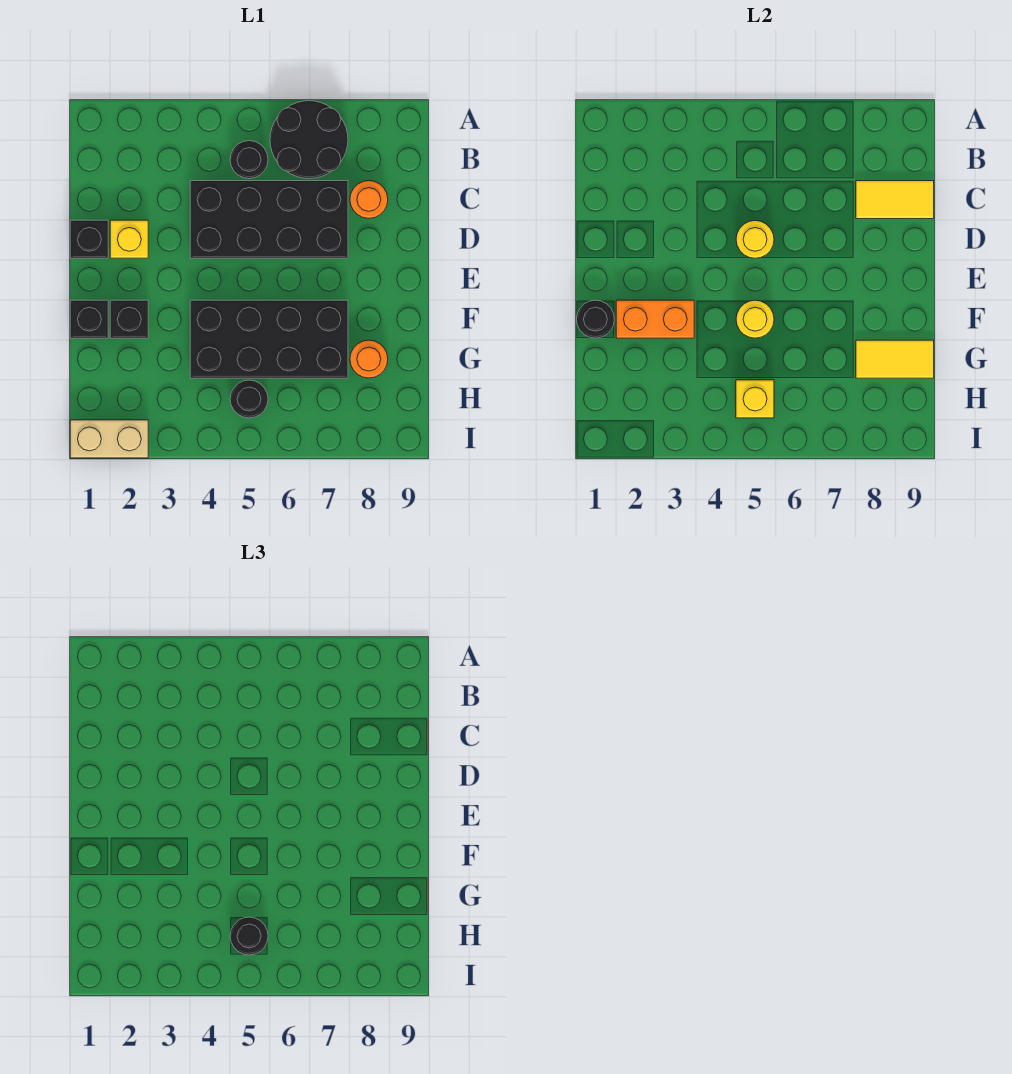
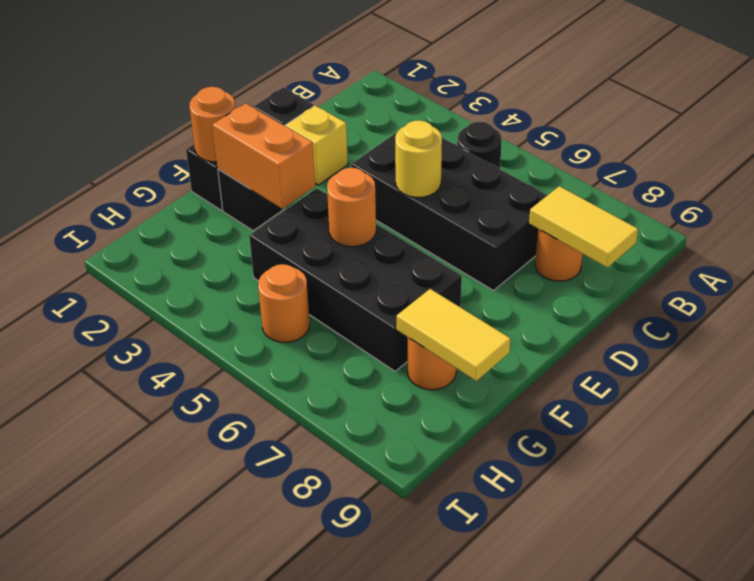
black round brick A6:B7 level 1 -> none
black round brick F1 level 2 -> orange round brick F1 level 2
yellow round brick F5 level 2 -> orange round brick F5 level 2
black round brick H5 level 1 -> orange round brick H5 level 1
yellow brick H5 level 2 -> none
black round brick H5 level 3 -> none
tan brick I1:I2 level 1 -> none

